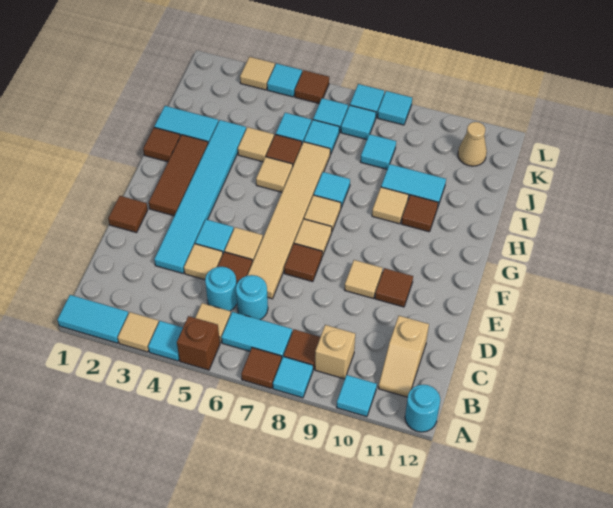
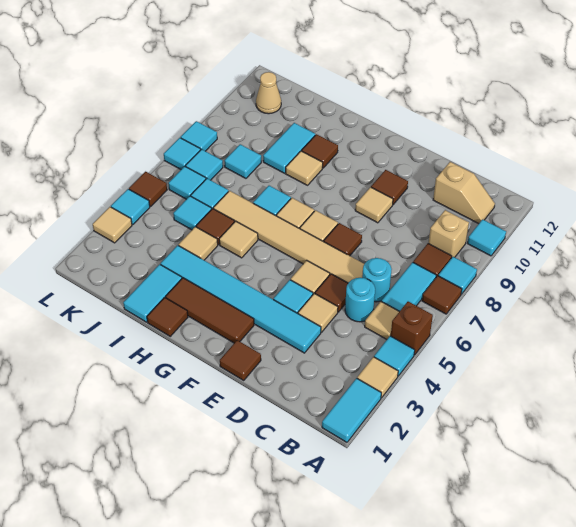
cyan round brick A12 level 1 -> none

